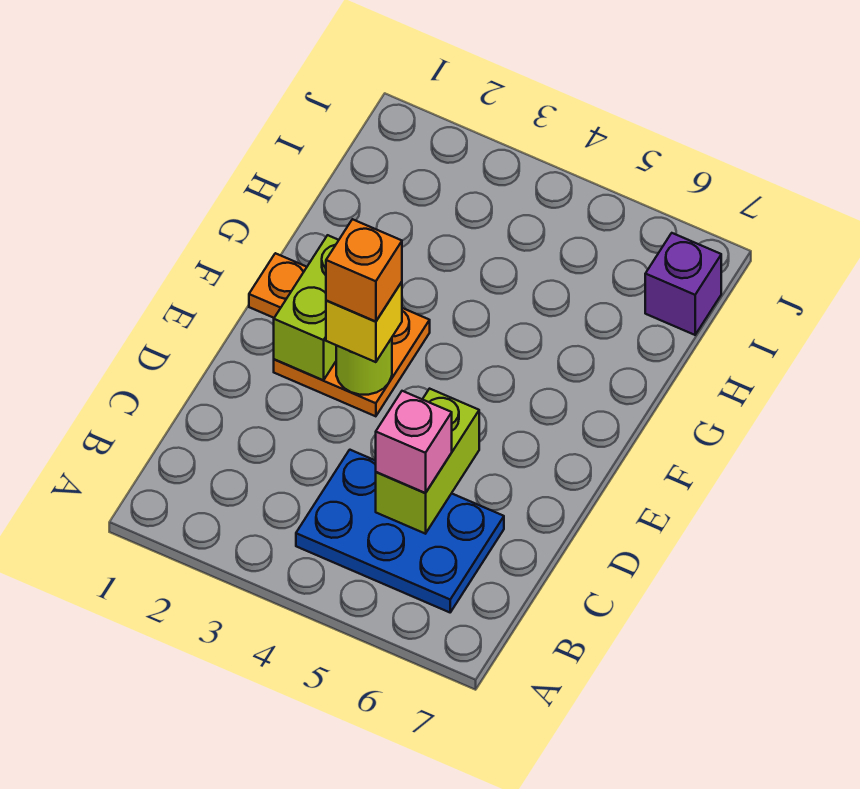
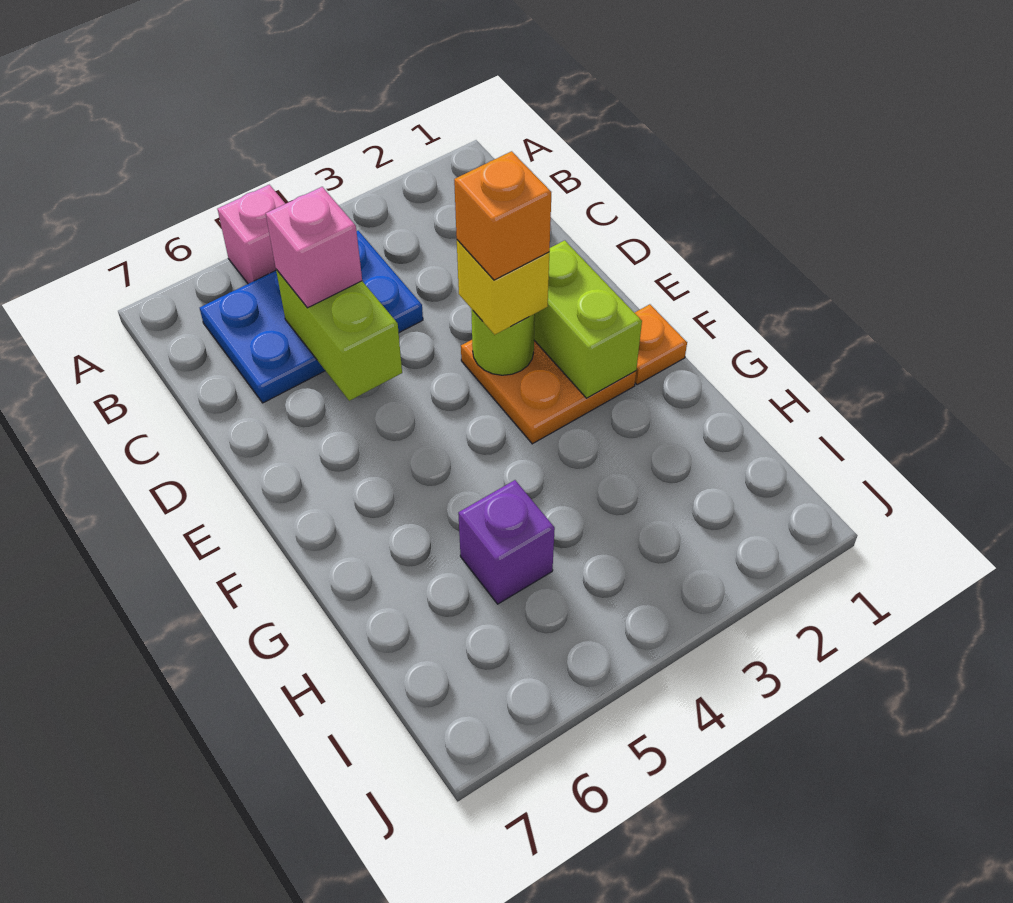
none -> pink brick A5 level 1
purple brick I7 level 1 -> purple brick H5 level 1

